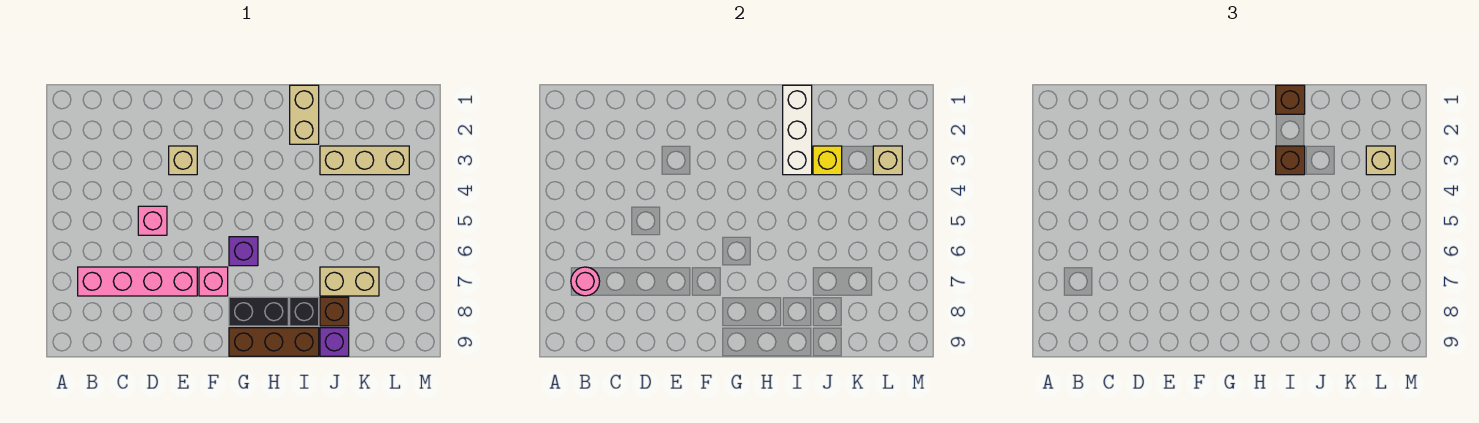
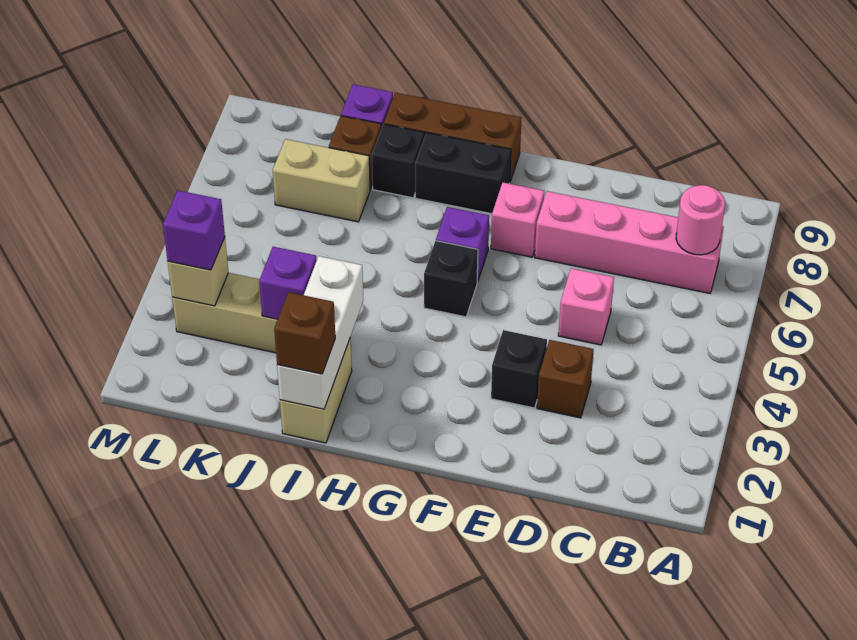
tan brick E3 level 1 -> black brick E3 level 1
none -> black brick G5 level 1
brown brick I3 level 3 -> brown brick D3 level 1
yellow brick J3 level 2 -> purple brick J3 level 2
tan brick L3 level 3 -> purple brick L3 level 3

